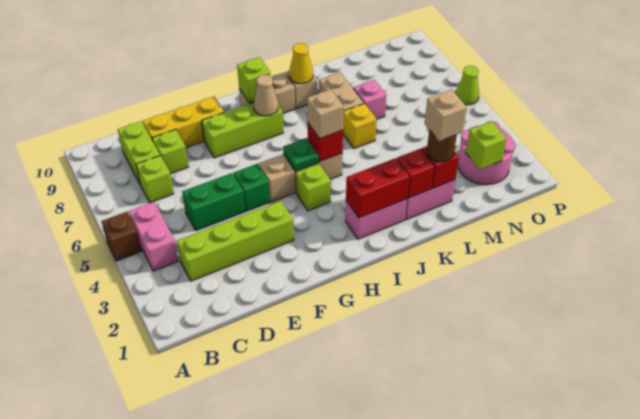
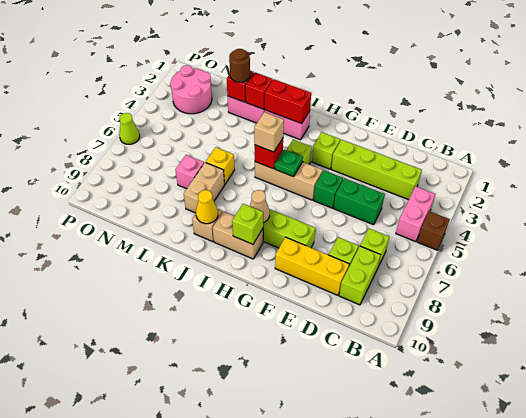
tan brick L2 level 4 -> none
lime brick N2 level 2 -> lime brick G3 level 1

